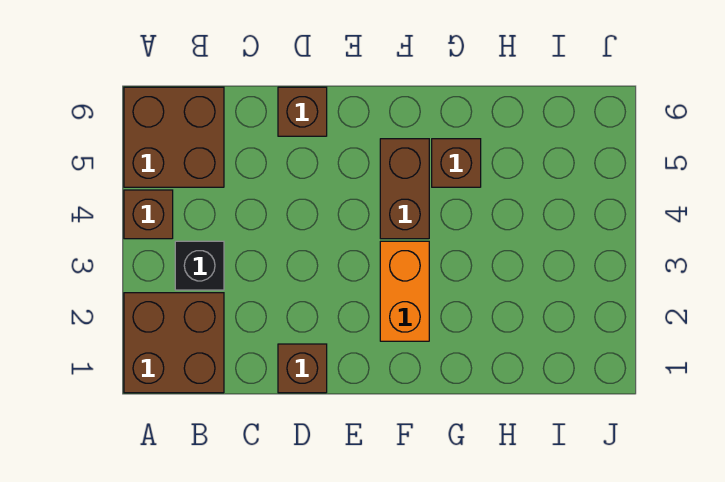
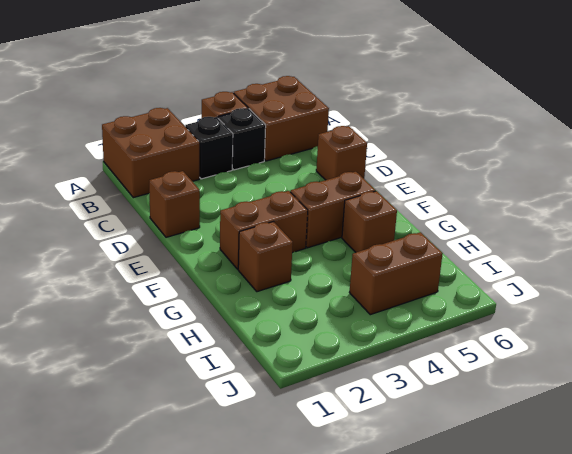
none -> black brick B4 level 1
orange brick F2:F3 level 1 -> brown brick F2:F3 level 1
none -> brown brick G2 level 1
none -> brown brick I4:I5 level 1

